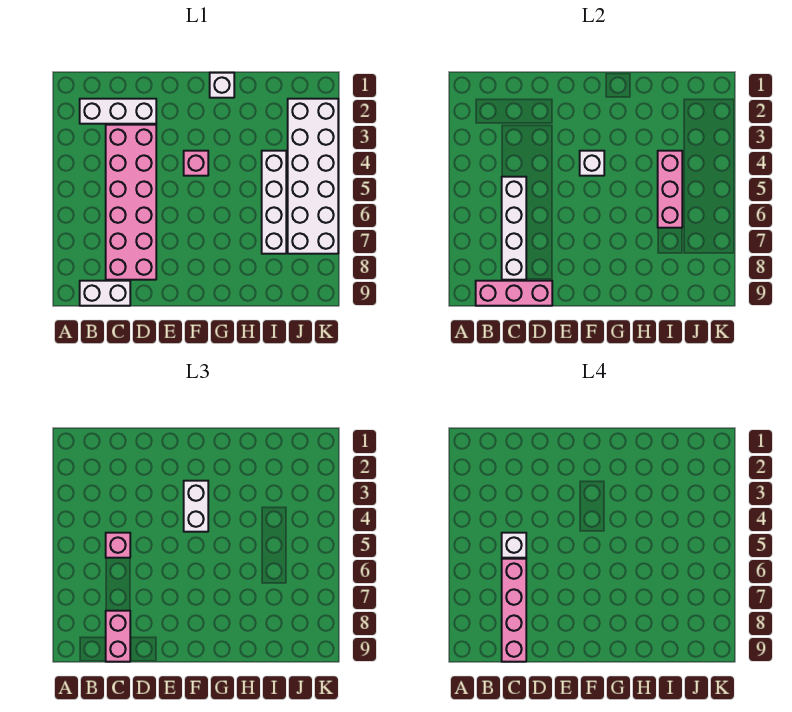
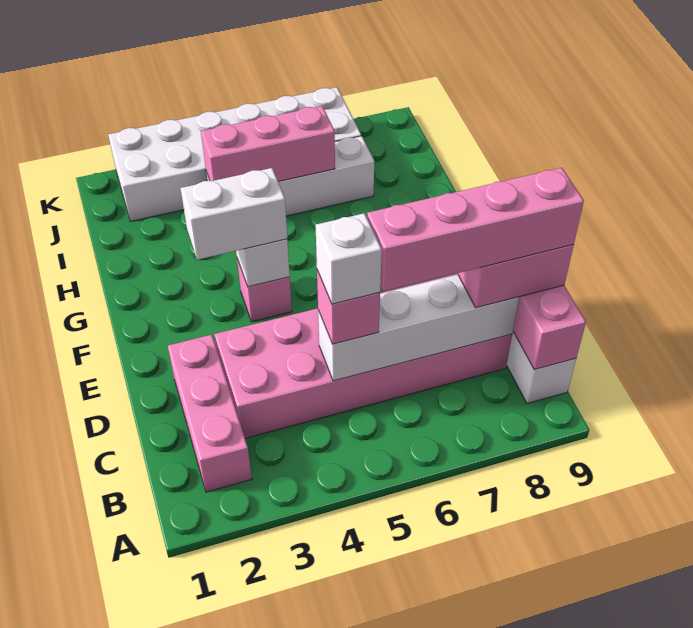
white brick B2:D2 level 1 -> pink brick B2:D2 level 1
white brick G1 level 1 -> none

